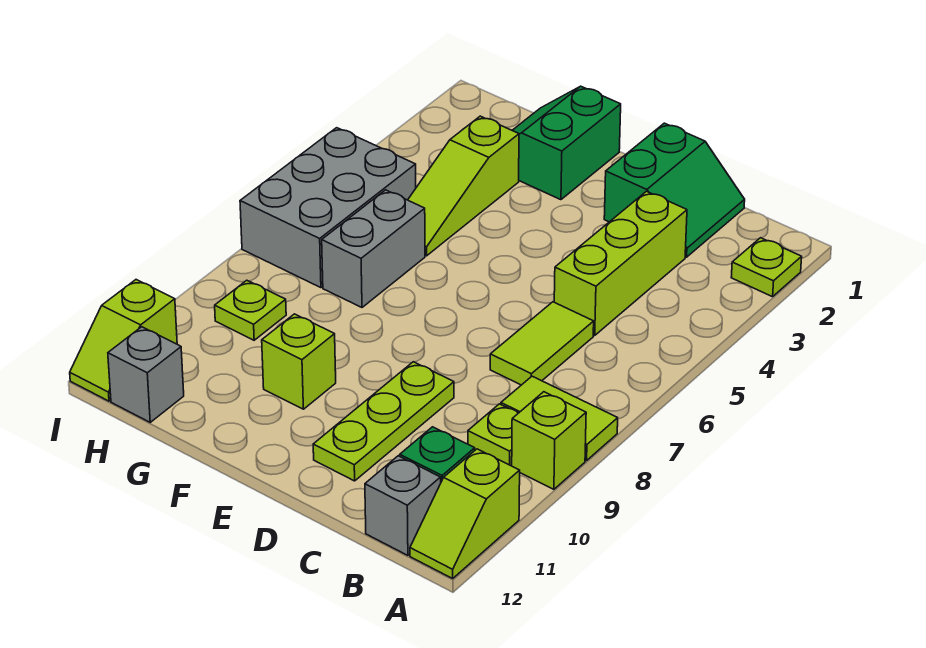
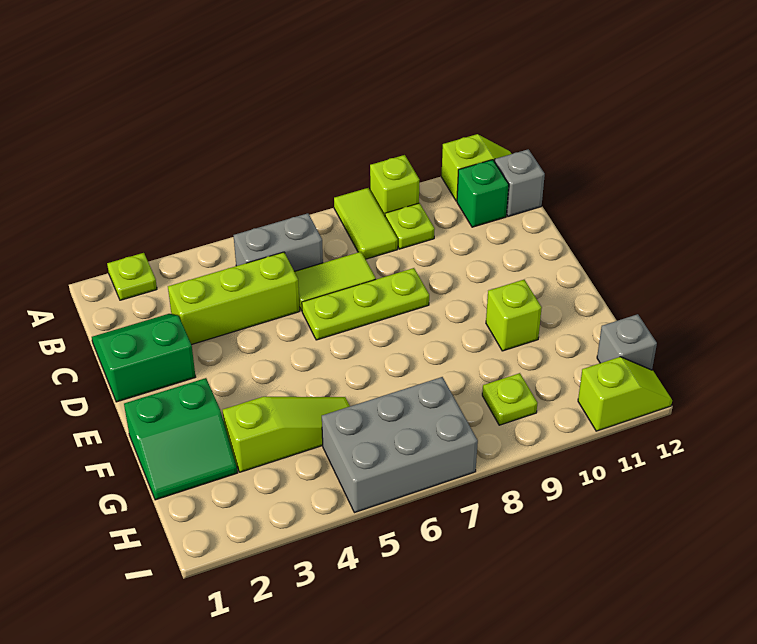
lime plate D9:D11 level 1 -> lime plate D6:D8 level 1
grey brick G6:G7 level 1 -> grey brick B5:B6 level 1

